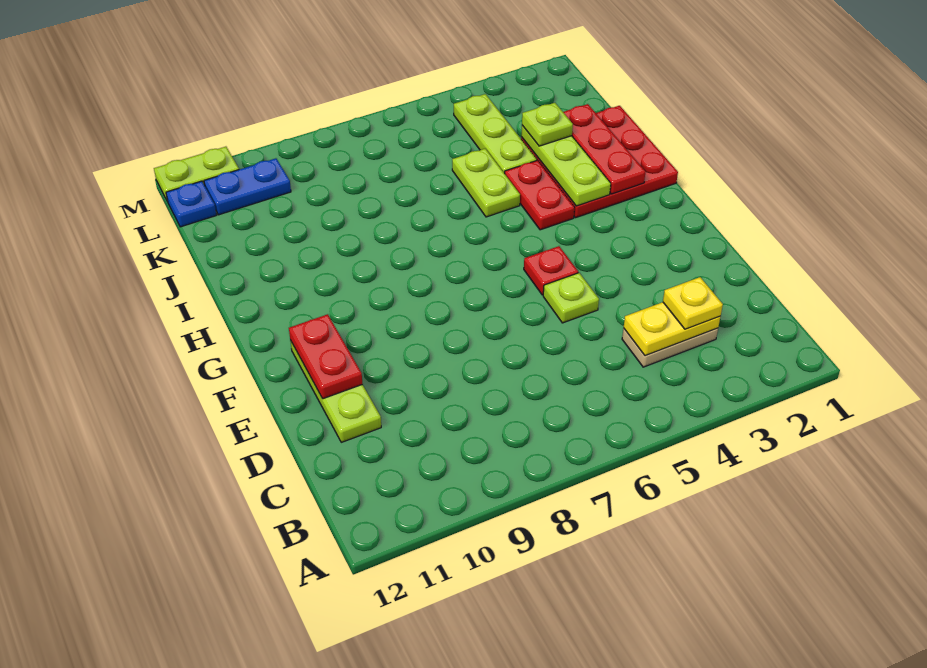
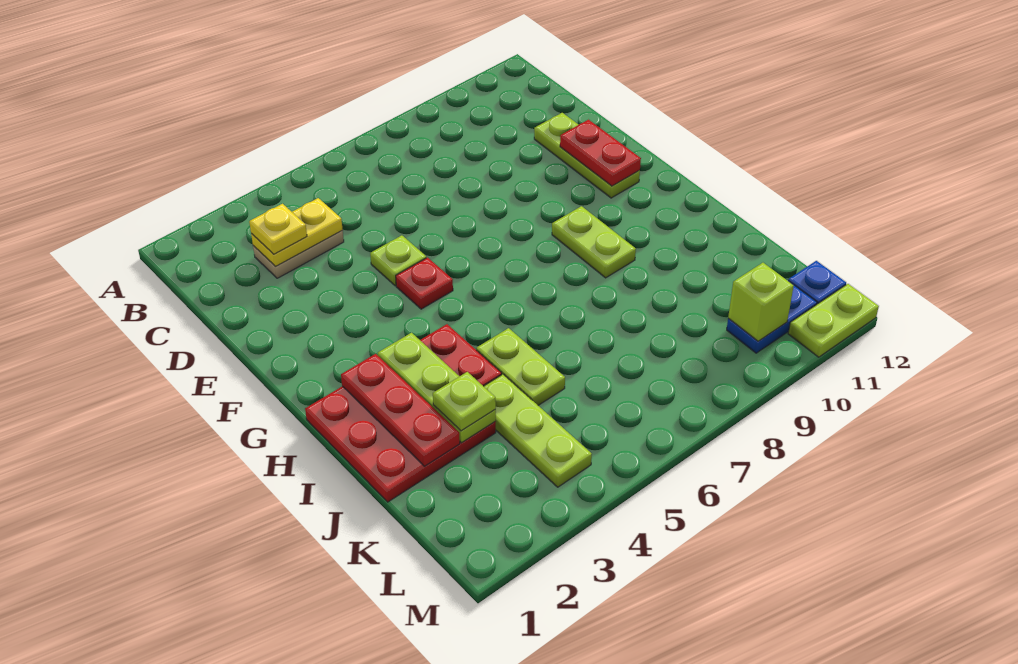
none -> lime plate G9:H9 level 1
none -> lime brick L10 level 2

